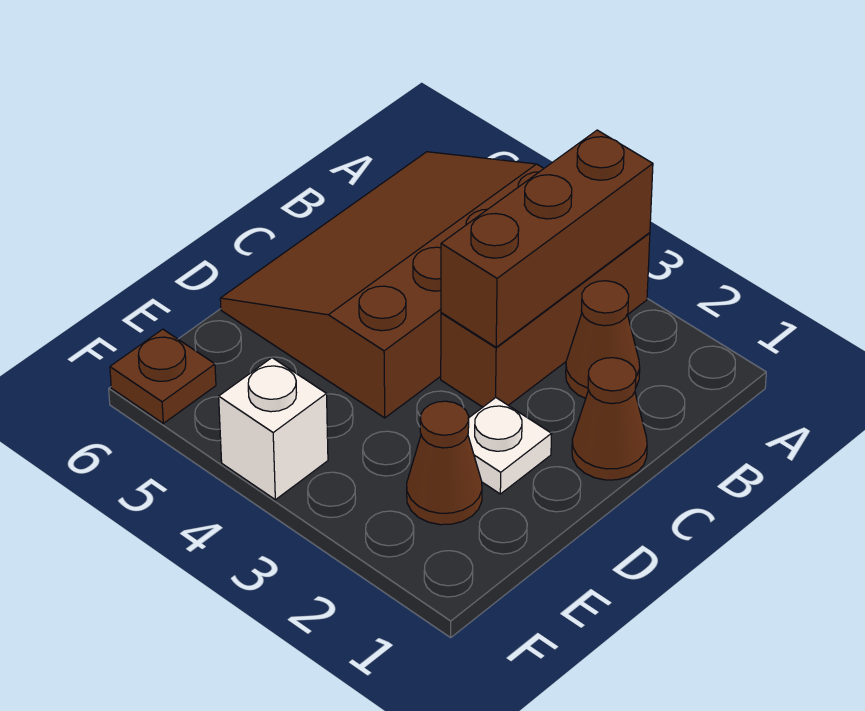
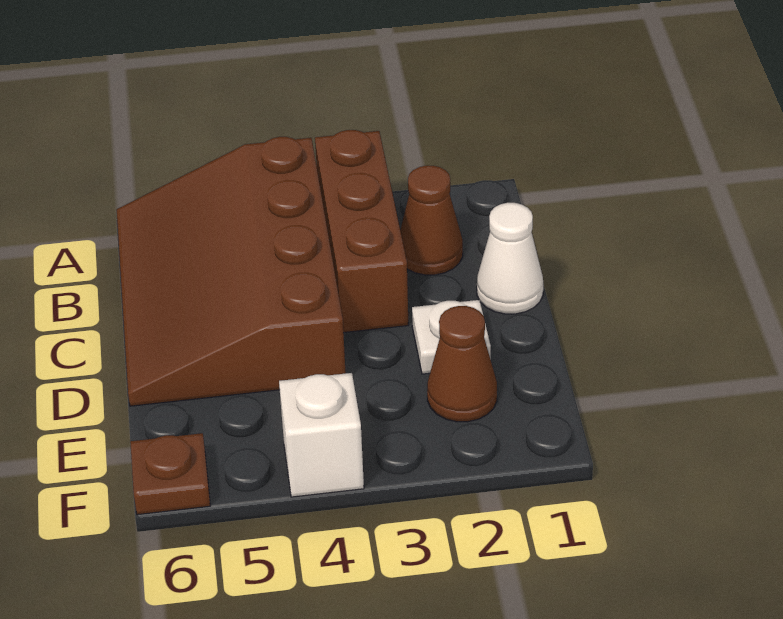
brown brick A3:C3 level 2 -> none
brown cone C1 level 1 -> white cone C1 level 1

